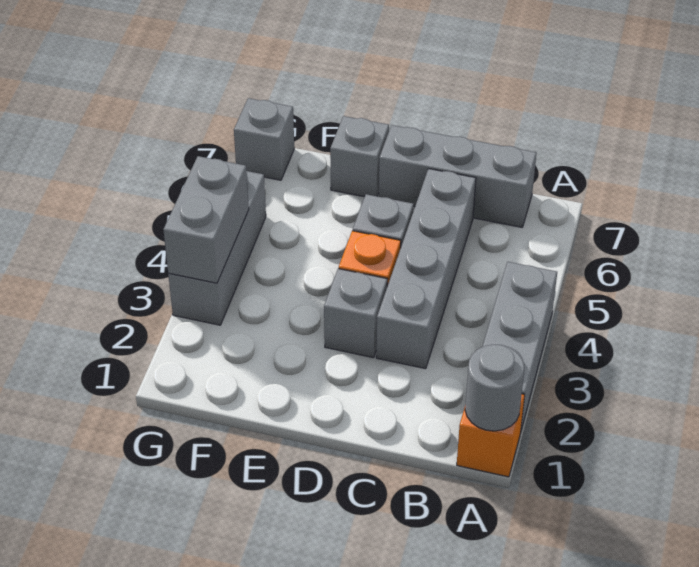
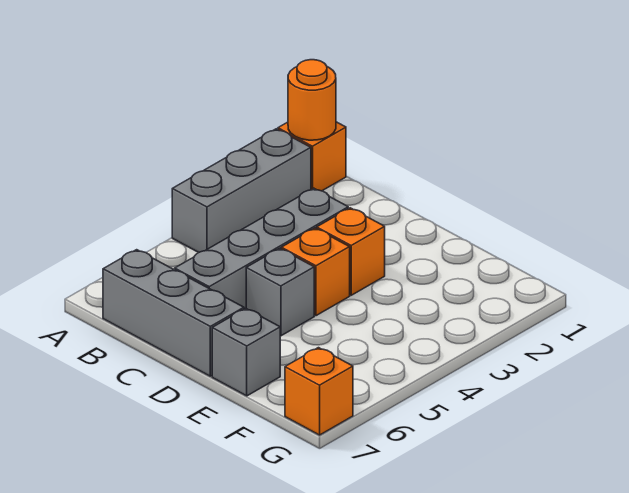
grey round brick A1 level 2 -> orange round brick A1 level 2
grey brick D3 level 1 -> orange brick D3 level 1
grey brick G3:G5 level 1 -> none
grey brick G3:G4 level 2 -> none
grey brick G7 level 1 -> orange brick G7 level 1

